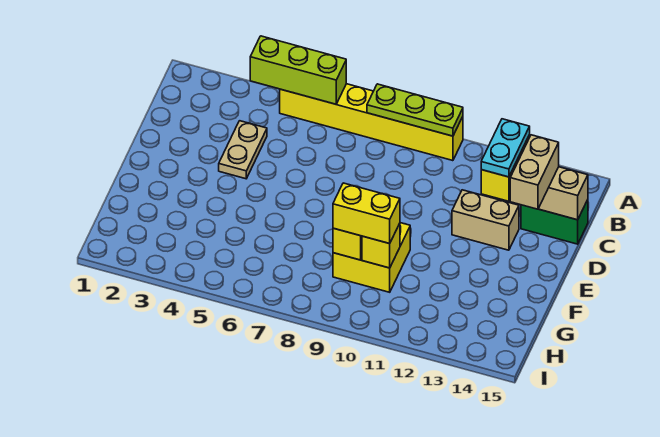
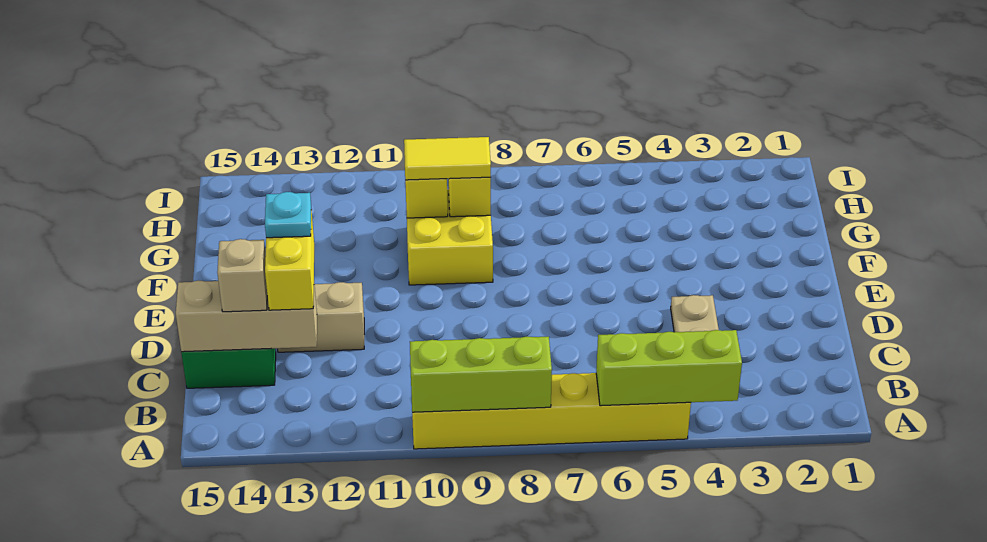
lime plate A8:A10 level 2 -> lime brick A8:A10 level 2
cyan plate C13:D13 level 4 -> cyan plate D13 level 4
tan brick C14:D14 level 3 -> tan brick C14 level 3
yellow brick G9:G10 level 3 -> yellow tile G9:G10 level 3

